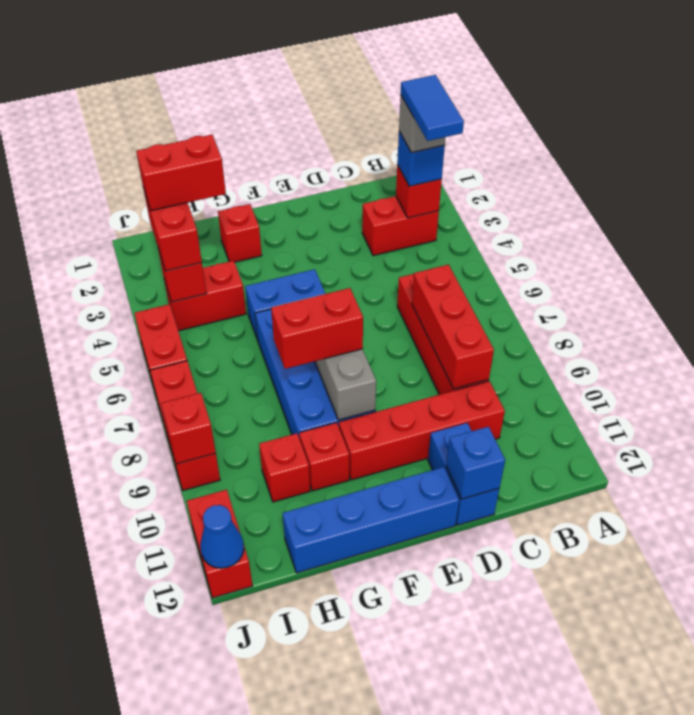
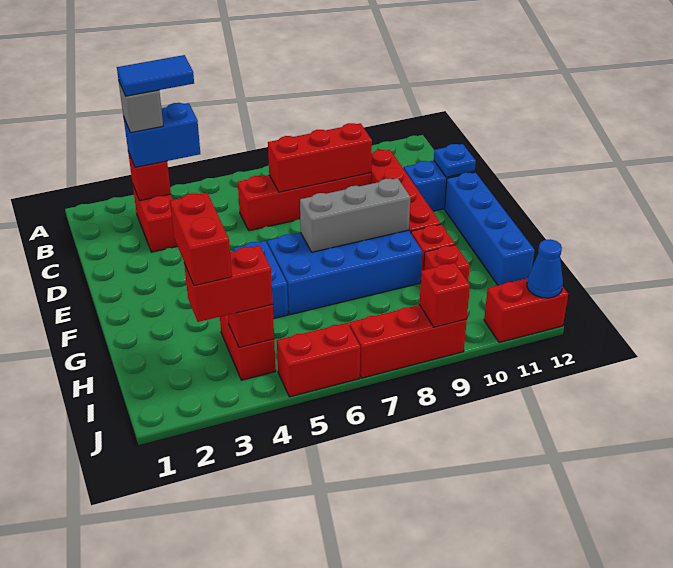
blue brick B3 level 3 -> blue brick B3:B4 level 3
blue brick D12 level 2 -> blue plate D12 level 2
red brick F8:G8 level 3 -> none
red brick G2 level 1 -> none

